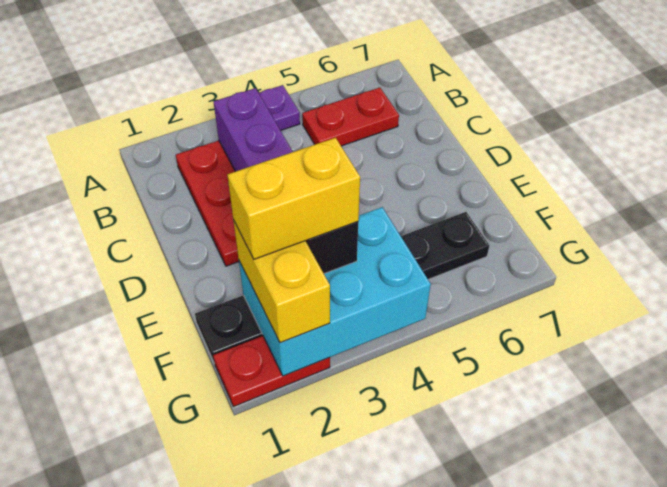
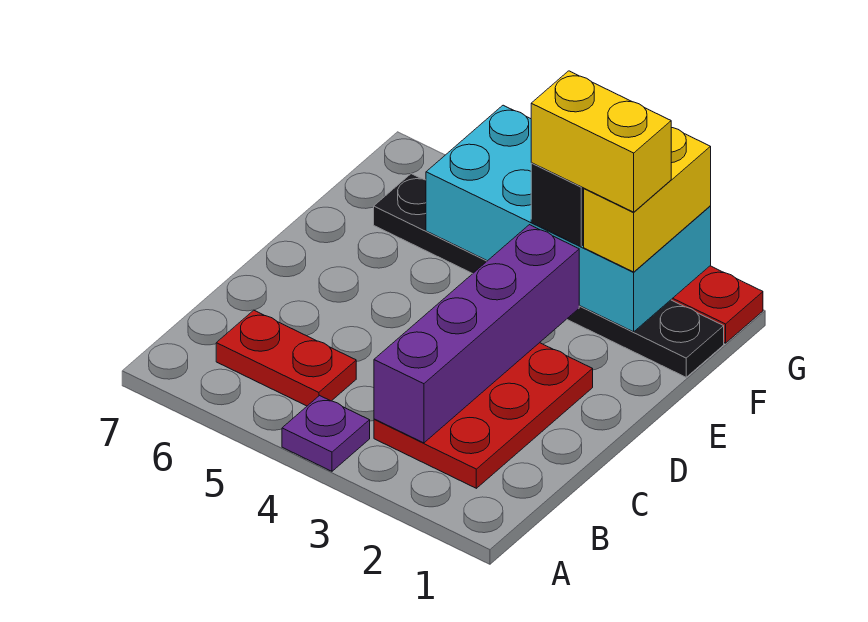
cyan brick F2:G4 level 2 -> cyan brick F2:G5 level 2

